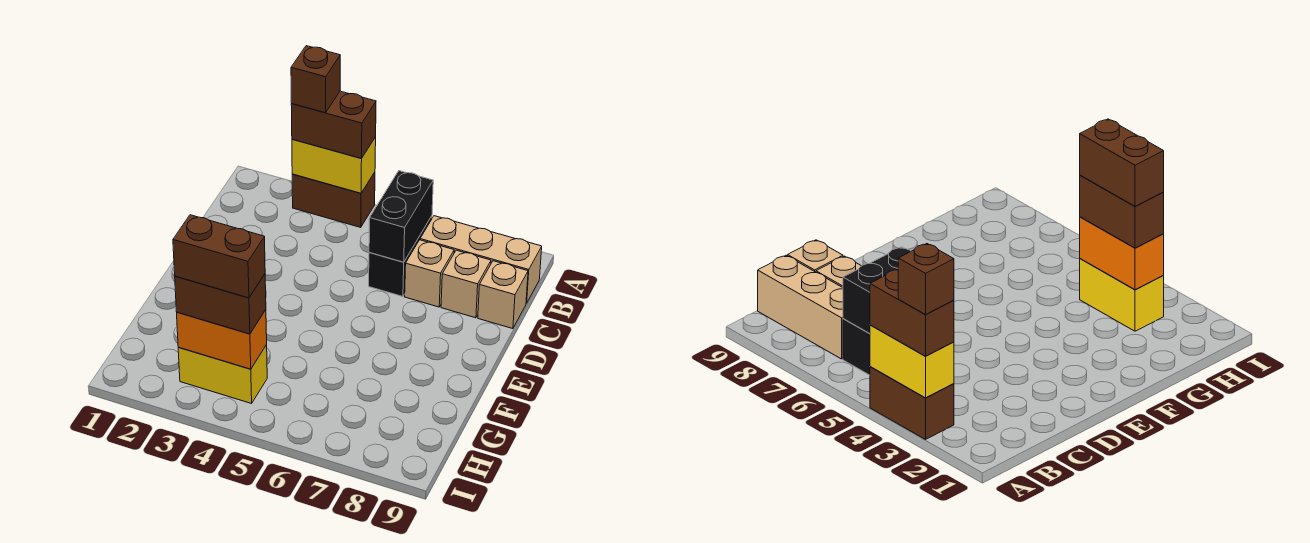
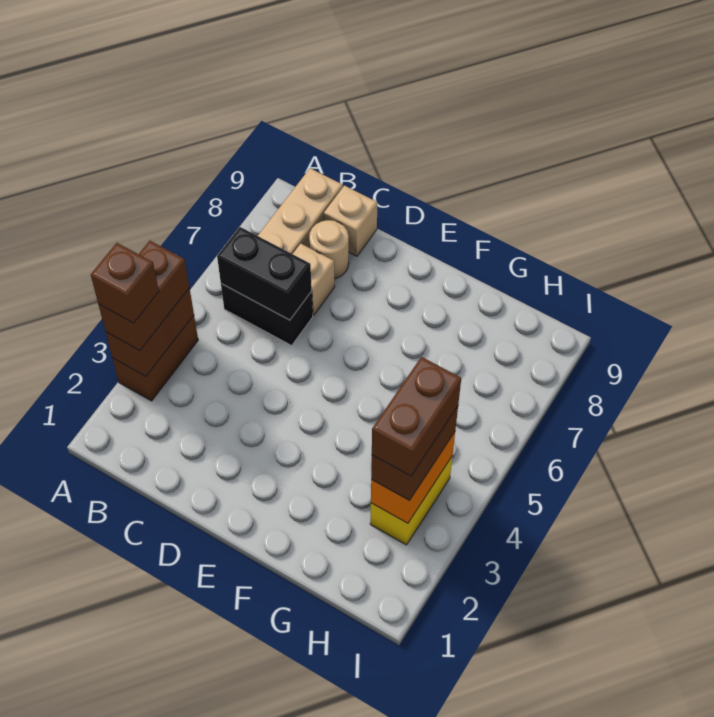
yellow brick A3:A4 level 2 -> brown brick A3:A4 level 2
tan brick C8 level 1 -> tan round brick C8 level 1

